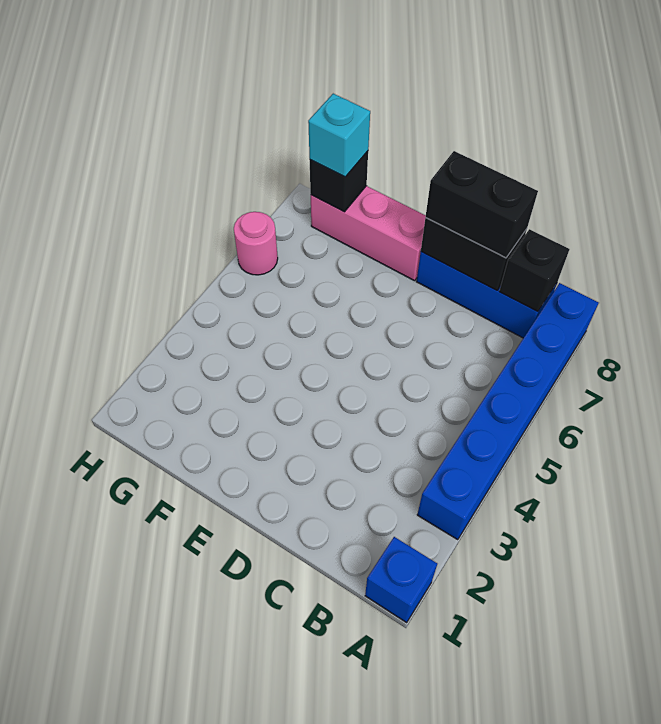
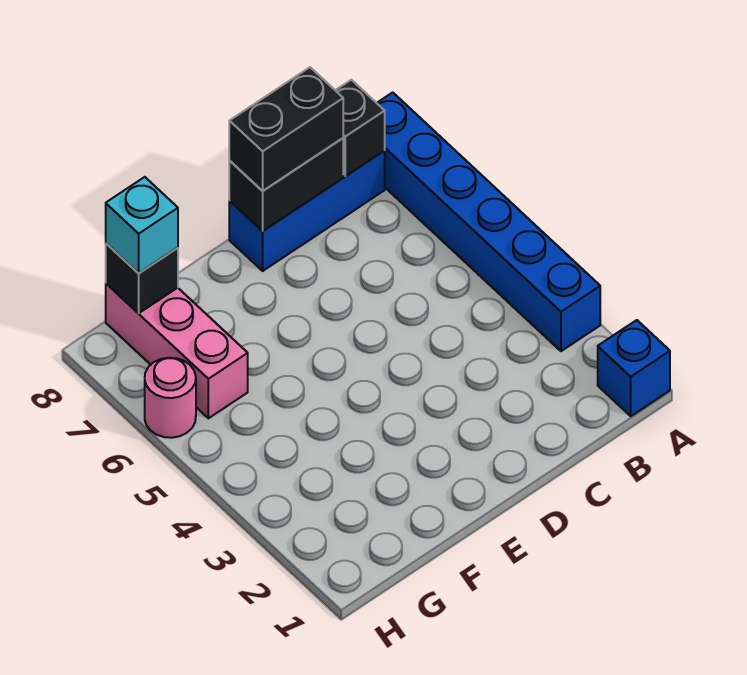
pink brick E8:G8 level 1 -> pink brick G6:G8 level 1

